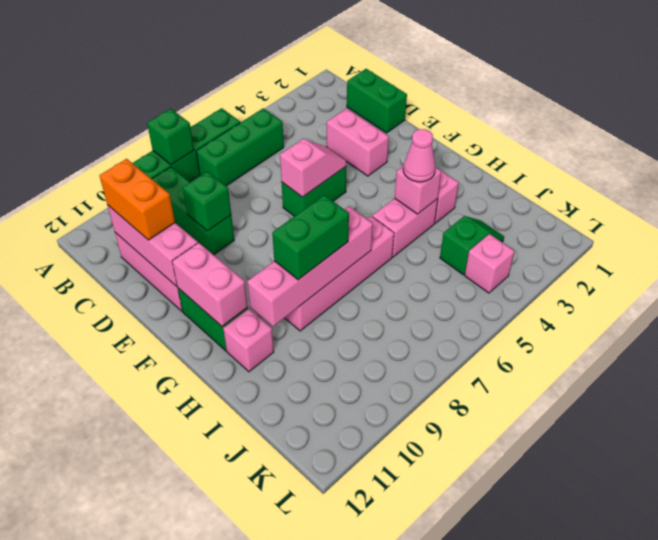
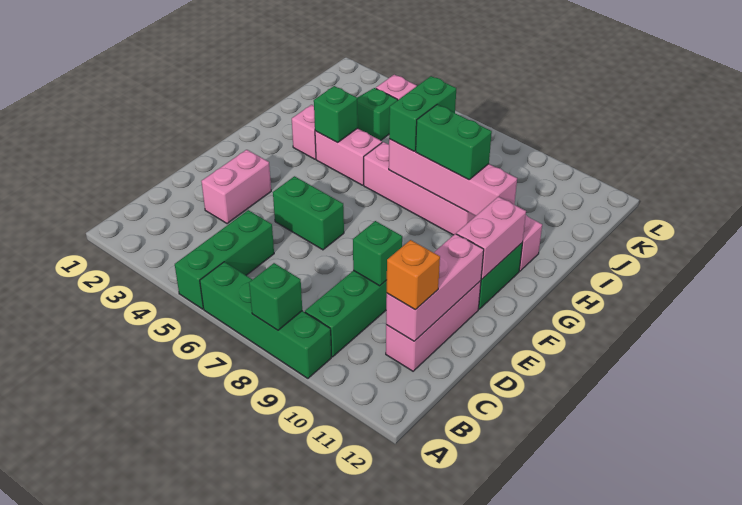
green brick B5:B7 level 1 -> green brick A5:C5 level 1
green brick C1:D1 level 1 -> green brick H7:I7 level 3
orange brick C11:D11 level 3 -> orange brick C11 level 3
pink slope E5:E6 level 2 top 6 -> none
pink brick H4 level 2 -> green brick H4 level 2
pink cone H4 level 3 -> none

